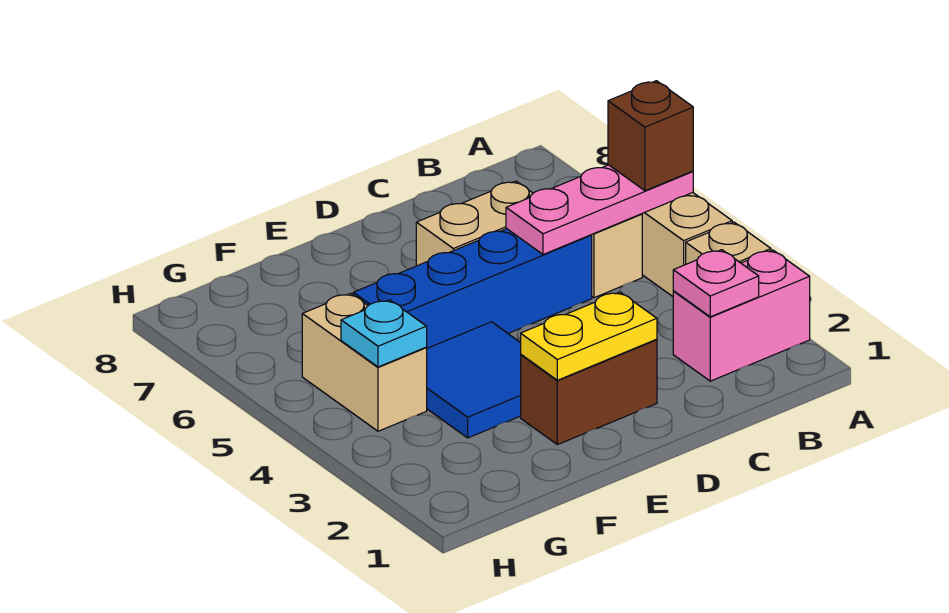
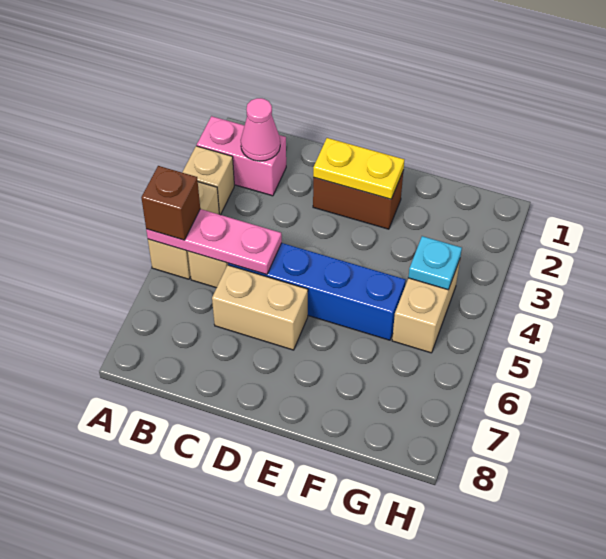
pink plate B2 level 2 -> pink cone B2 level 2
blue tile E3:F4 level 1 -> none

